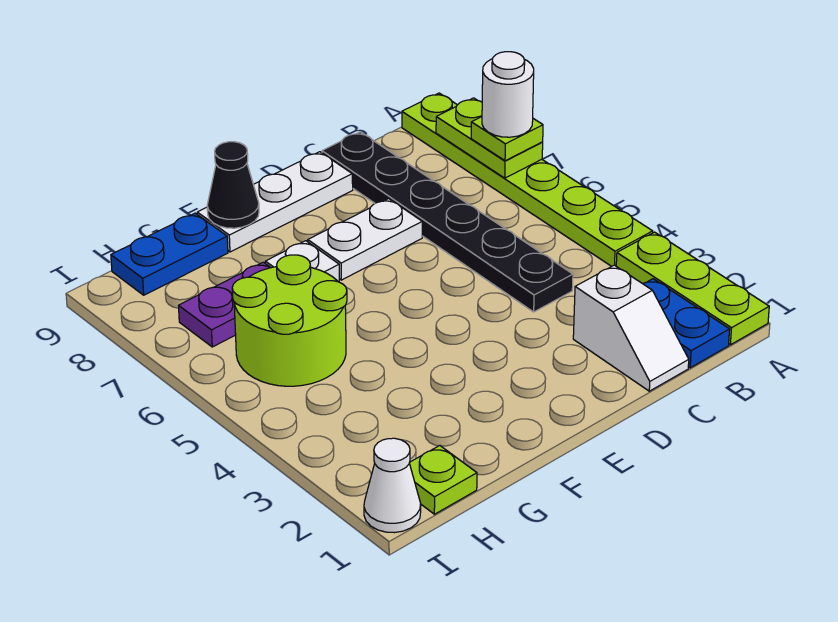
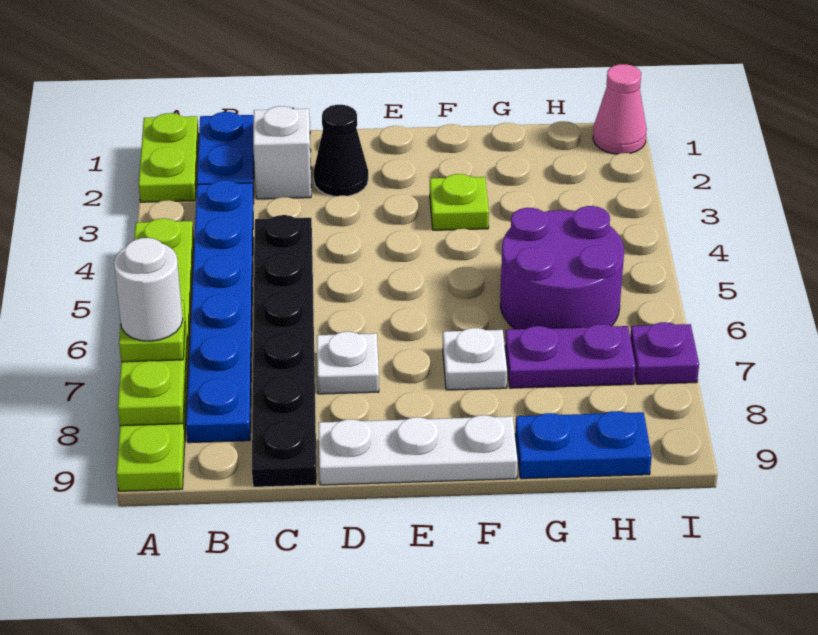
lime plate A1:A3 level 1 -> lime plate A1:A2 level 1
none -> blue plate B3:B8 level 1
white plate D7:E7 level 1 -> white plate D7 level 1
black cone F9 level 2 -> black cone D2 level 1
lime round brick G5:H6 level 1 -> purple round brick G5:H6 level 1
lime plate H1 level 1 -> lime plate F3 level 1
white cone I1 level 1 -> pink cone I1 level 1
none -> purple plate I7 level 1

